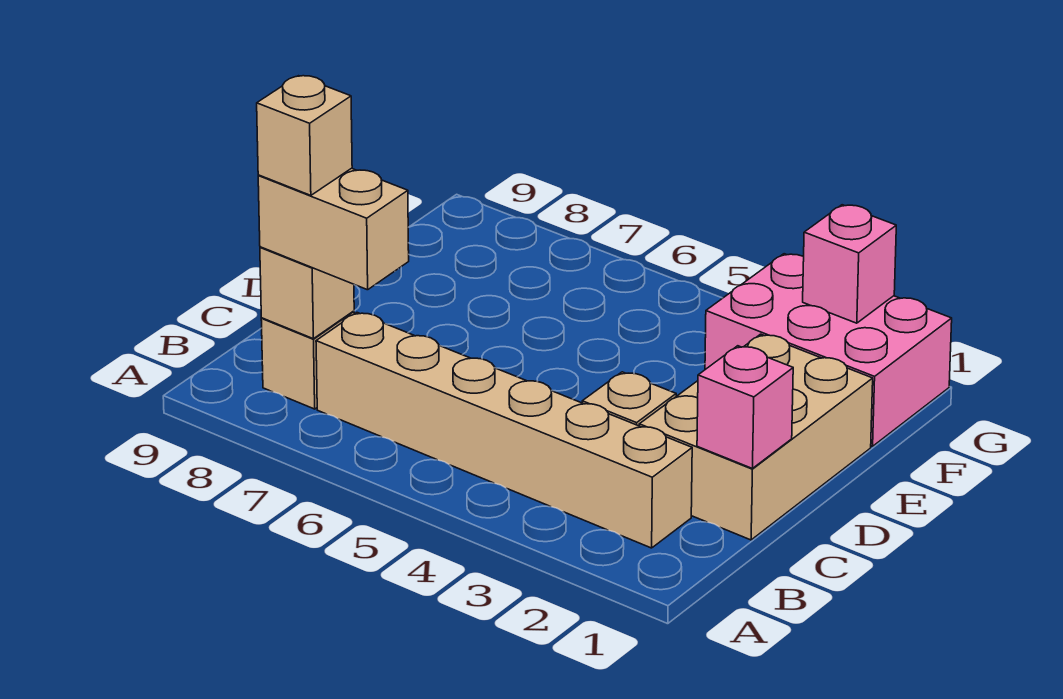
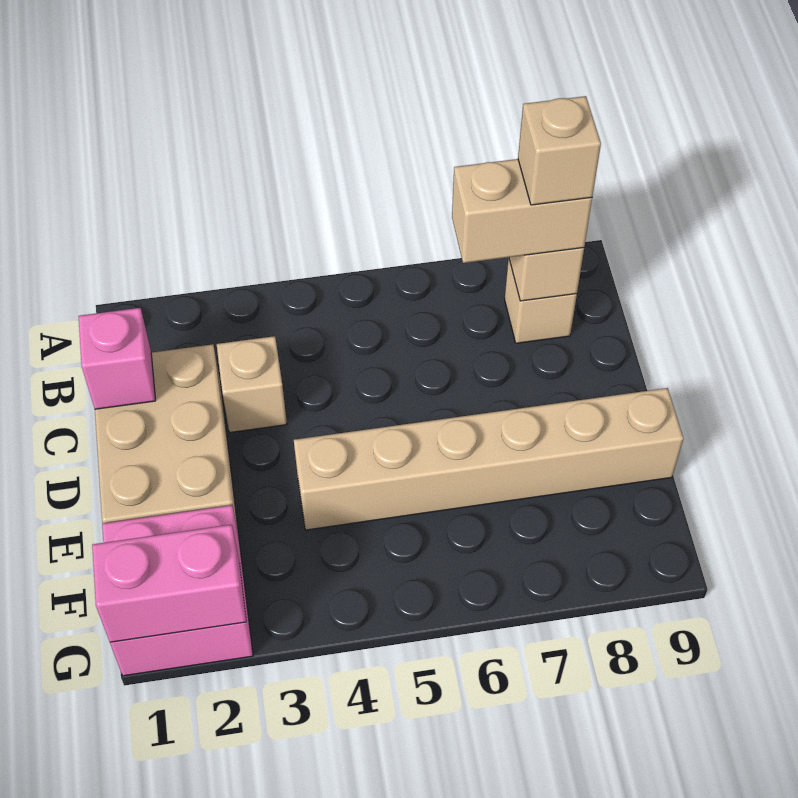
tan brick B2:B7 level 1 -> tan brick E4:E9 level 1
pink brick F1:G3 level 1 -> pink brick F1:G2 level 1
pink brick G2 level 2 -> pink brick G1:G2 level 2

